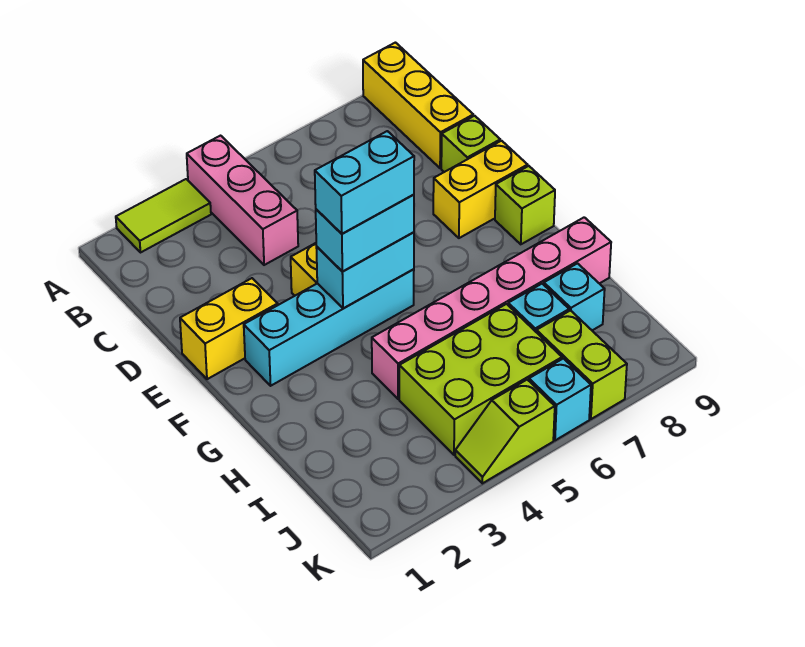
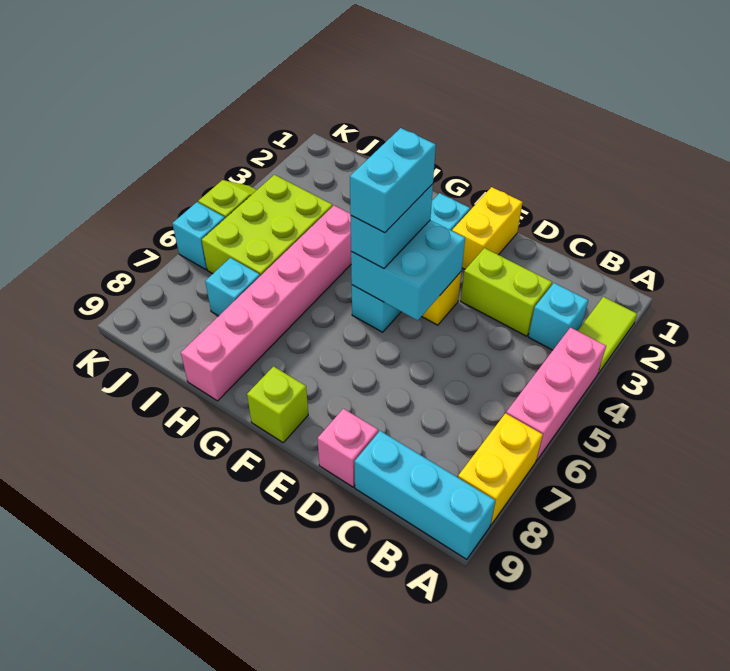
pink brick A4:C4 level 1 -> pink brick A4:A6 level 1
yellow brick A9:C9 level 1 -> cyan brick A9:C9 level 1
lime brick D9 level 1 -> pink brick D9 level 1
yellow brick E8:E9 level 1 -> yellow brick A7:A8 level 1
cyan brick F4:F5 level 2 -> cyan brick E4:F5 level 2
cyan brick I8 level 1 -> cyan brick B3 level 1
lime brick J7:K7 level 1 -> lime brick C3:D3 level 1

